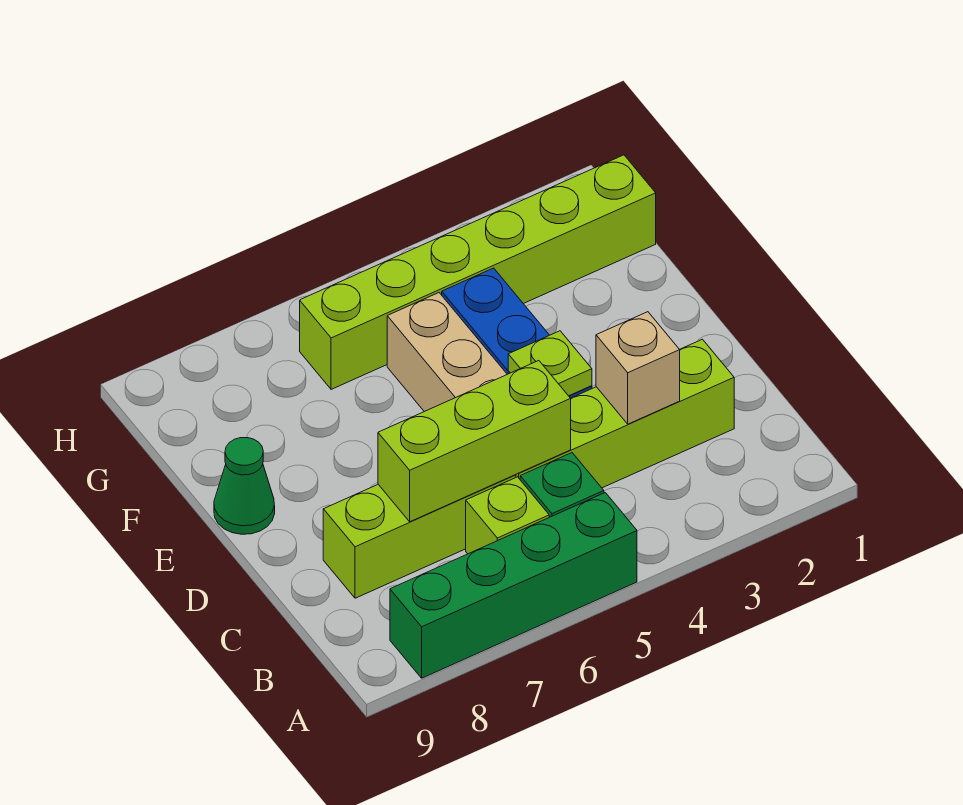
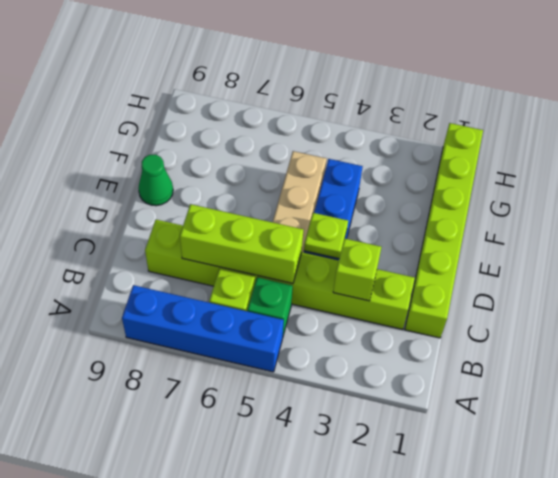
green brick A5:A8 level 1 -> blue brick A5:A8 level 1
tan brick C3 level 2 -> lime brick C3 level 2
lime brick G1:G6 level 1 -> lime brick C1:H1 level 1

